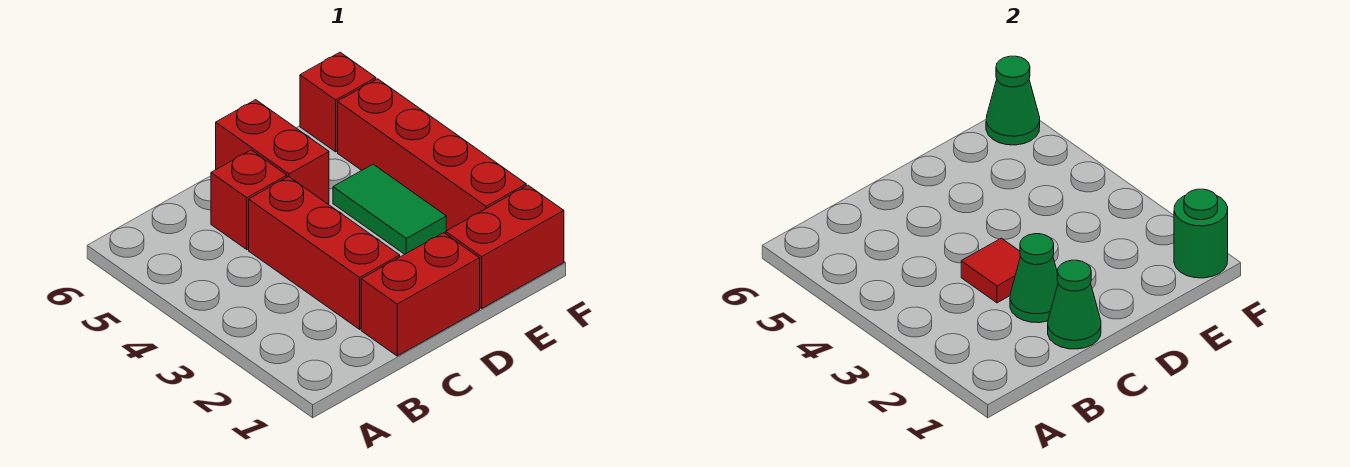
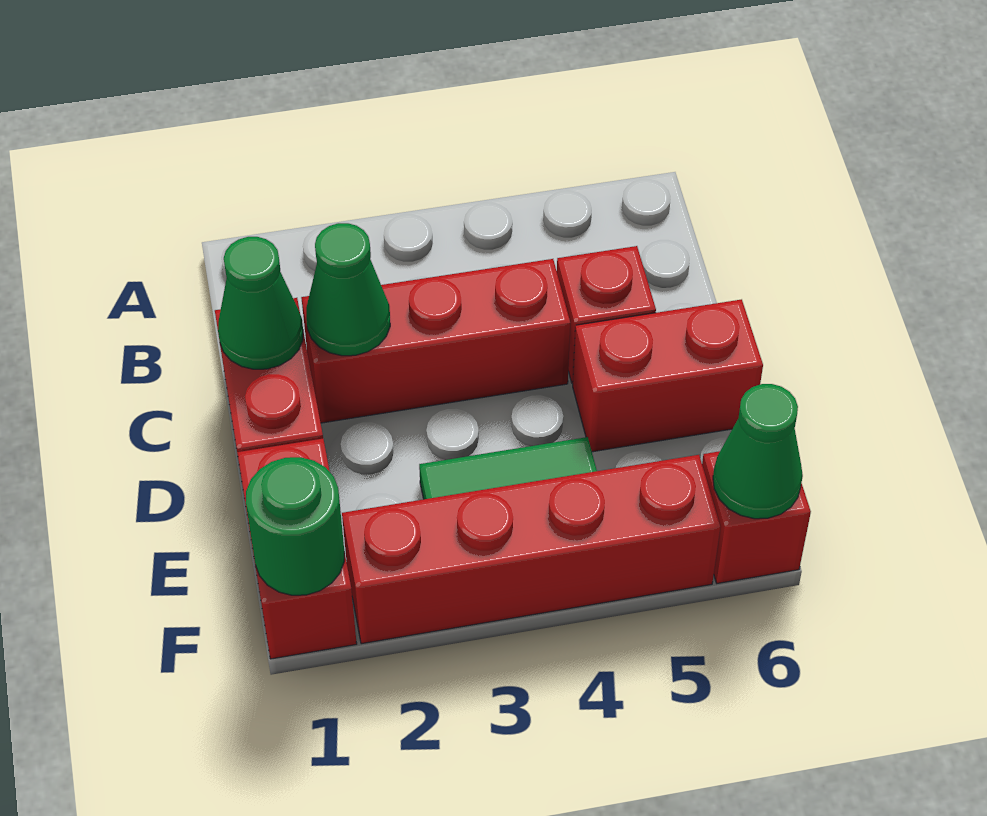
red tile C3 level 2 -> none

